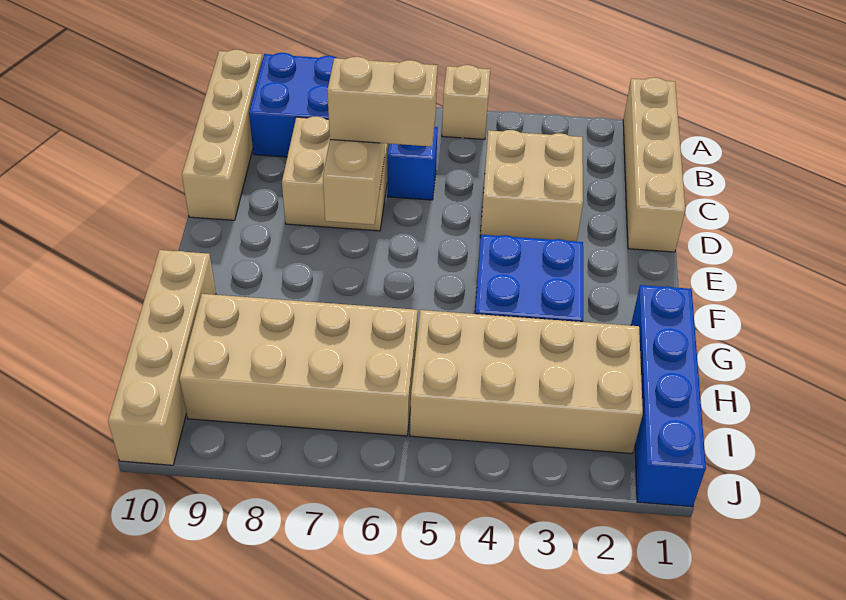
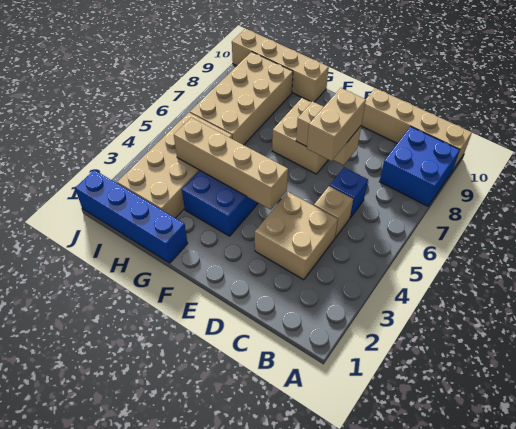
tan brick A1:D1 level 1 -> tan brick E4:H4 level 2
tan brick A5 level 1 -> tan brick C5 level 1
tan brick C7:D8 level 1 -> tan brick E7:F8 level 1

